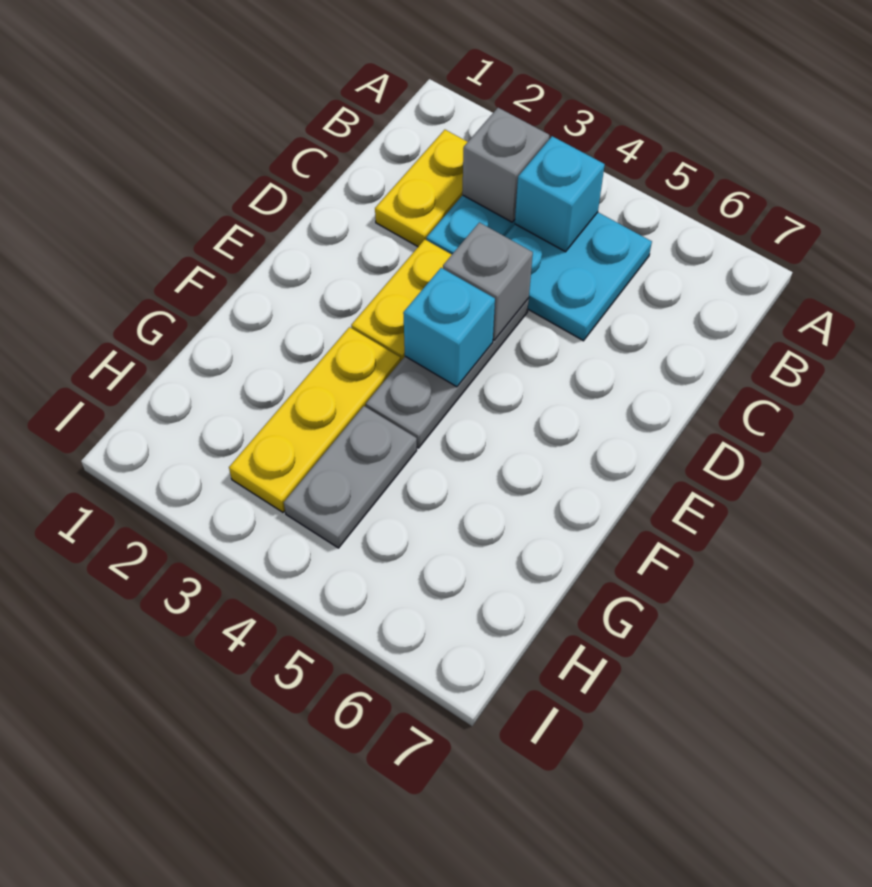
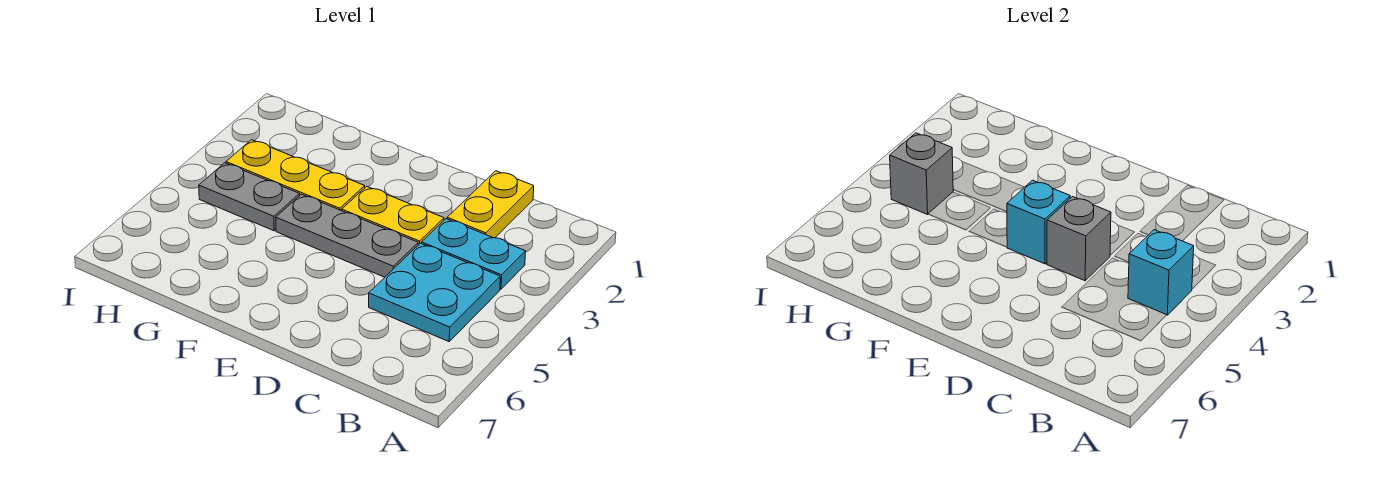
yellow plate B2:C2 level 1 -> yellow plate C1:C2 level 1
grey brick B3 level 2 -> grey brick H4 level 2

